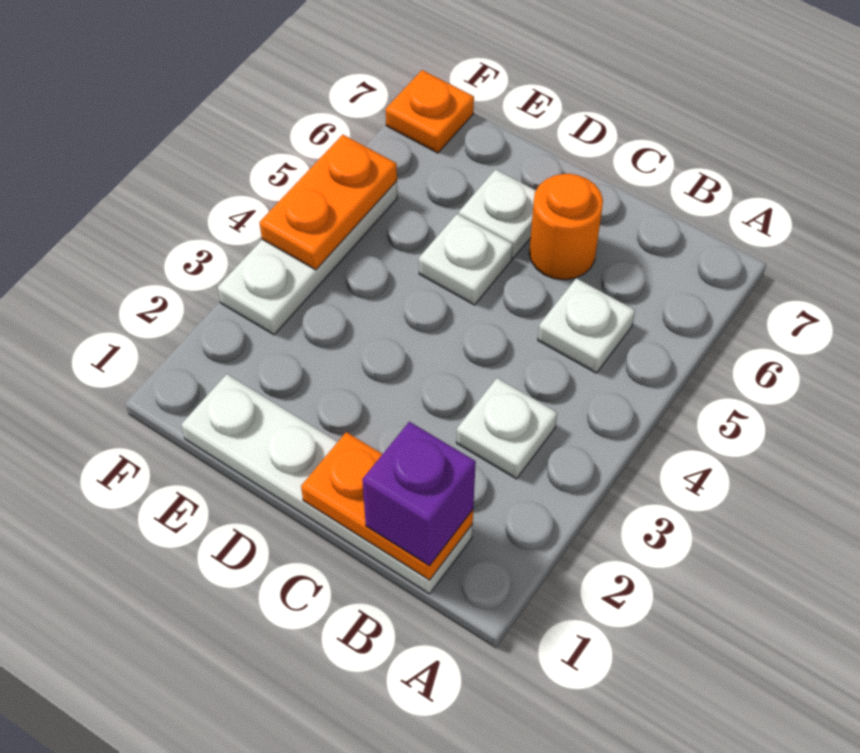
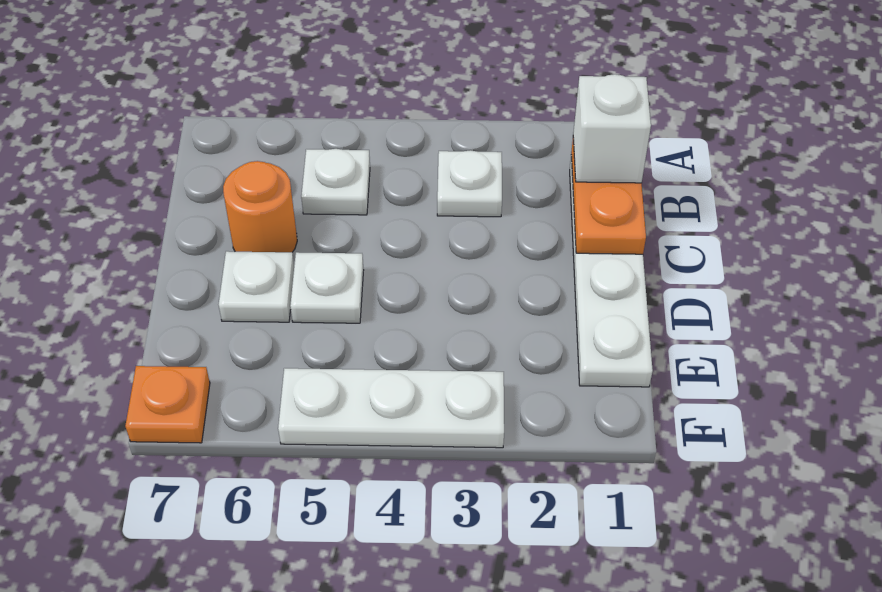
purple brick B1 level 3 -> white brick B1 level 3
orange plate F4:F5 level 2 -> none

